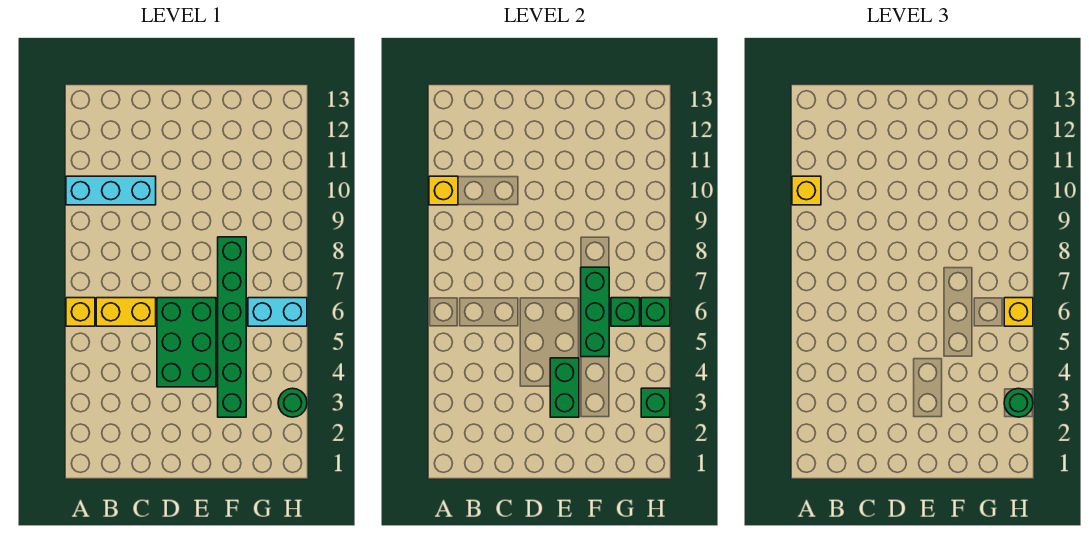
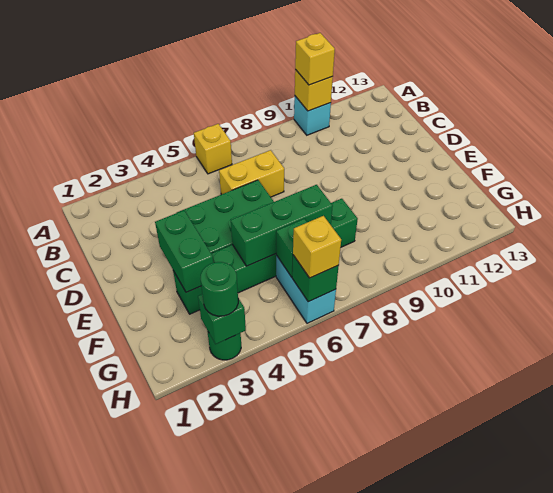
cyan brick A10:C10 level 1 -> cyan brick A10 level 1
yellow brick B6:C6 level 1 -> yellow brick C6:C7 level 1
green brick E3:E4 level 2 -> green brick E3:F3 level 2

